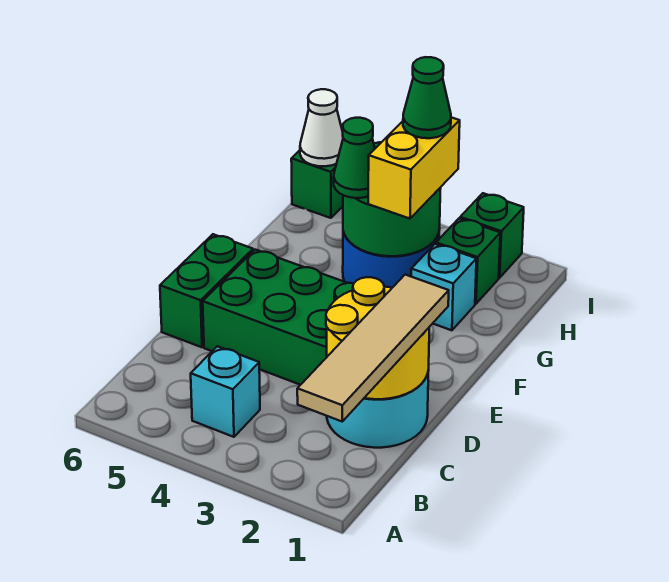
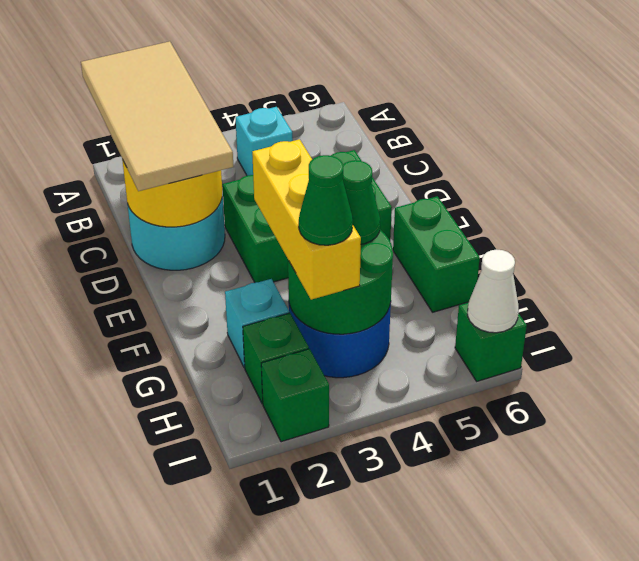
tan tile A1:D1 level 3 -> tan tile A1:D2 level 3
green brick D6:E6 level 1 -> green brick F6:G6 level 1
yellow brick G3:H3 level 3 -> yellow brick F3:H3 level 3

